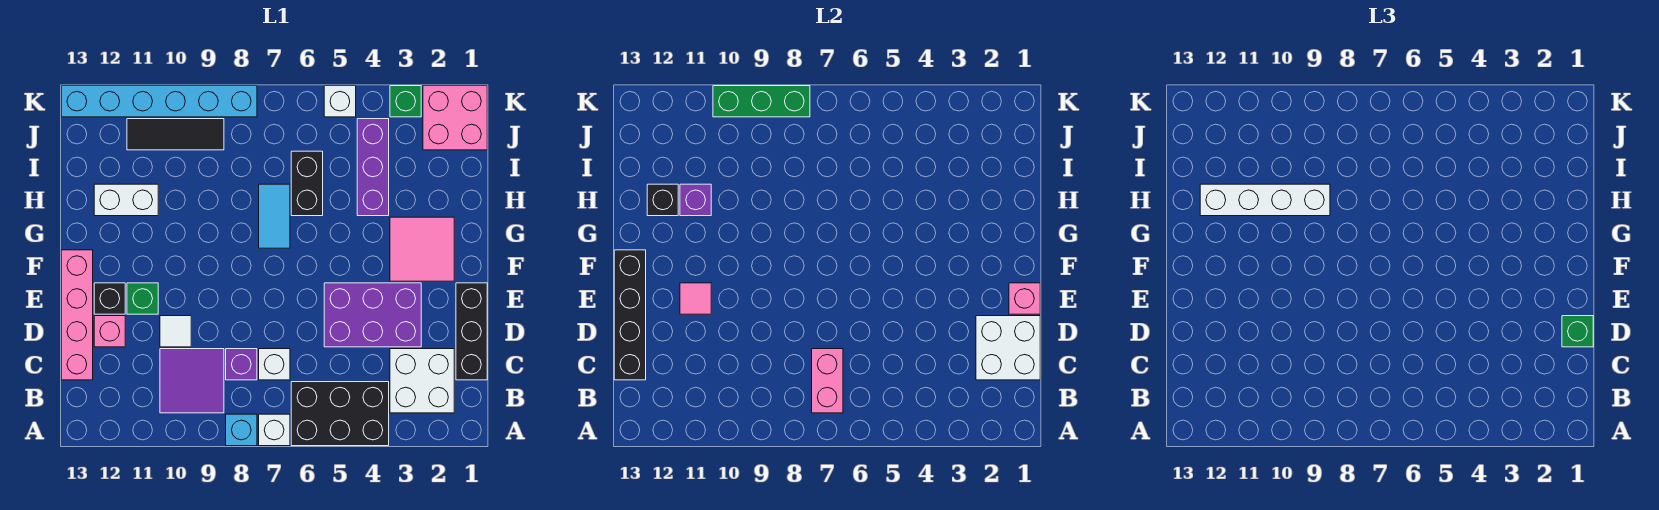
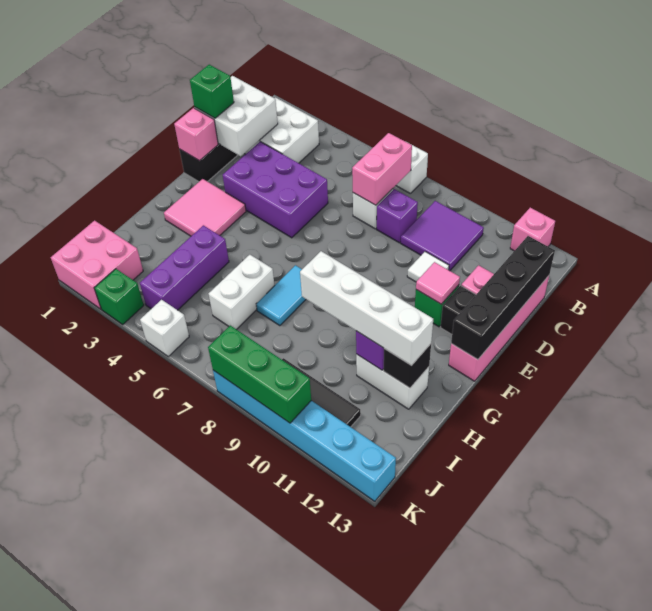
black brick A4:B6 level 1 -> none
cyan brick A8 level 1 -> none
none -> pink brick A12 level 1
black brick H6:I6 level 1 -> white brick H6:I6 level 1

